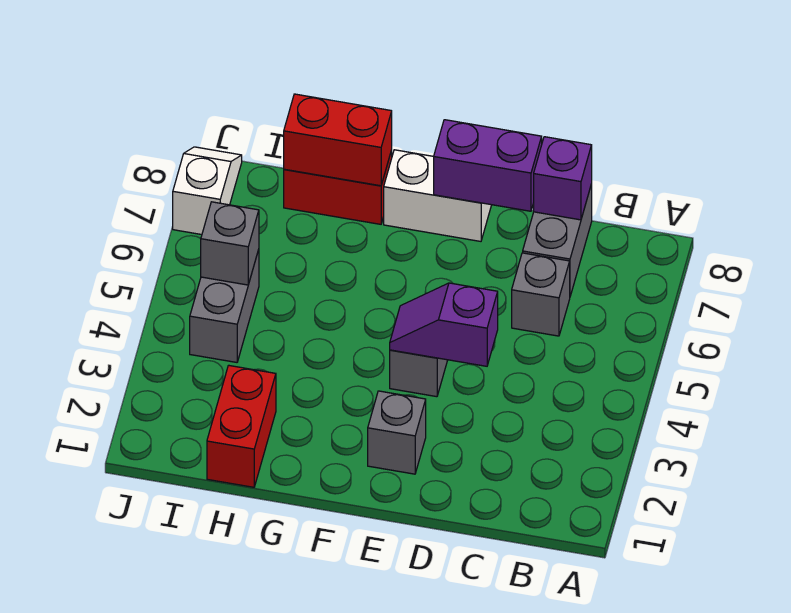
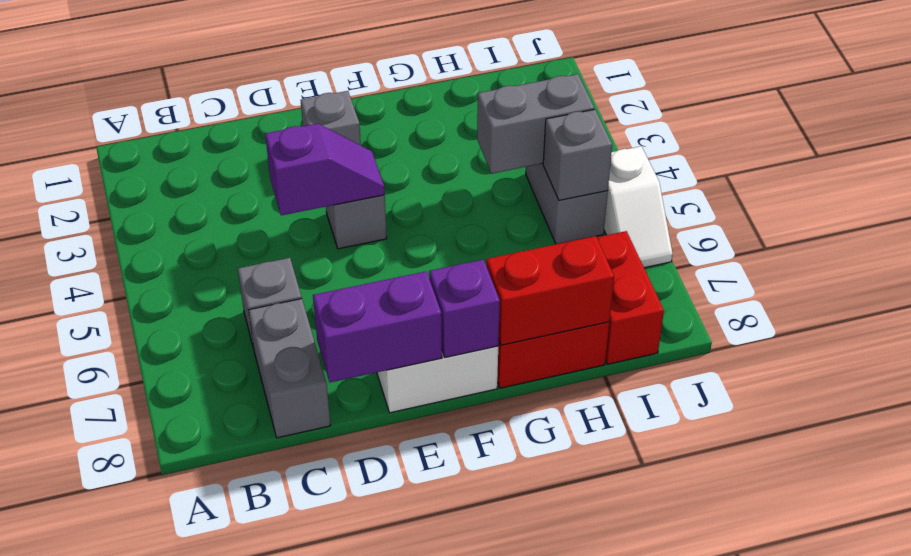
purple brick C8 level 2 -> purple brick F8 level 2
red brick H1:H2 level 1 -> red brick I7:I8 level 1
none -> grey brick H4:I4 level 2
white slope J7:J8 level 1 top 7 -> white slope J5:J6 level 1 top 5

